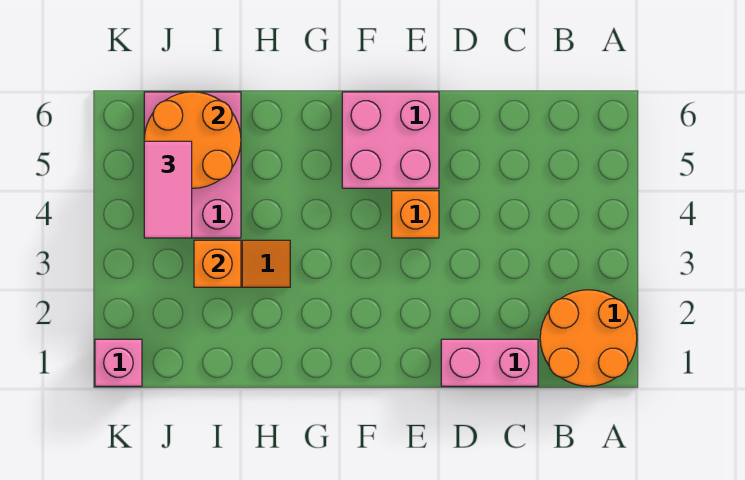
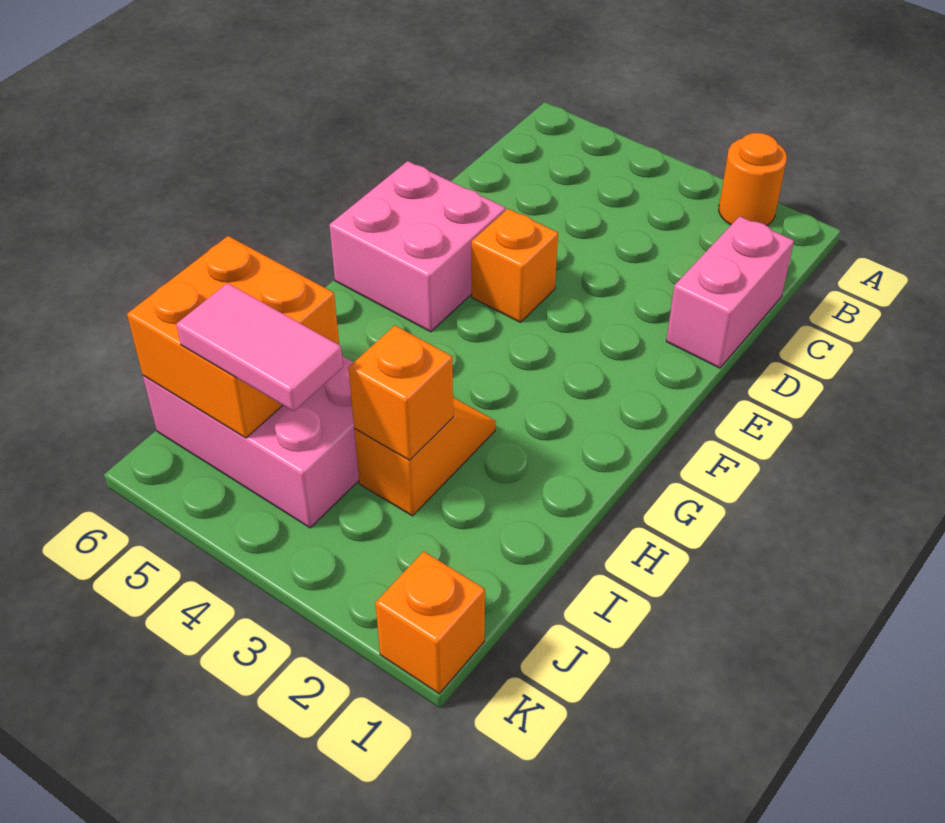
orange round brick A1:B2 level 1 -> orange round brick A2 level 1
orange round brick I5:J6 level 2 -> orange brick I5:J6 level 2
pink brick K1 level 1 -> orange brick K1 level 1

